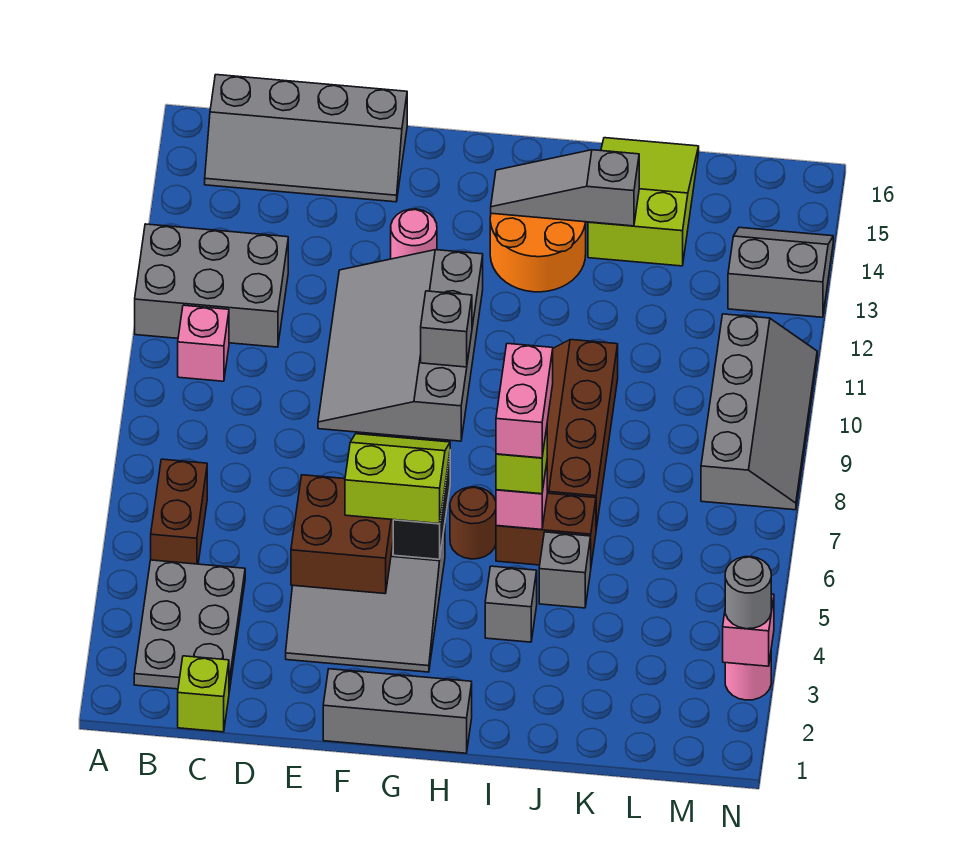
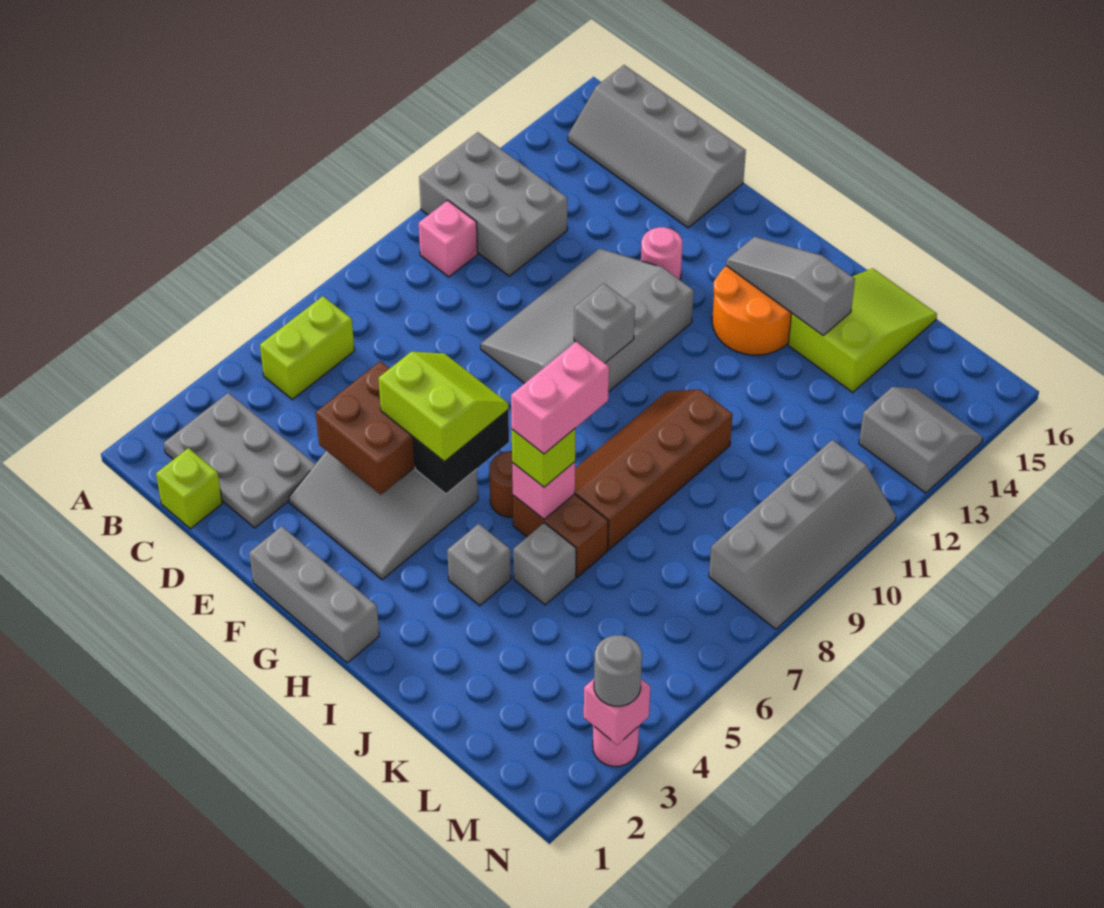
grey plate B2:C4 level 1 -> grey plate B2:D3 level 1
brown brick B5:B6 level 1 -> lime brick B5:B6 level 1

